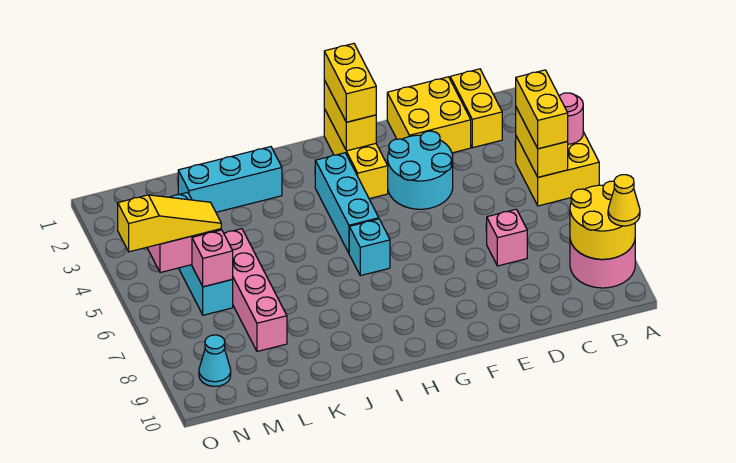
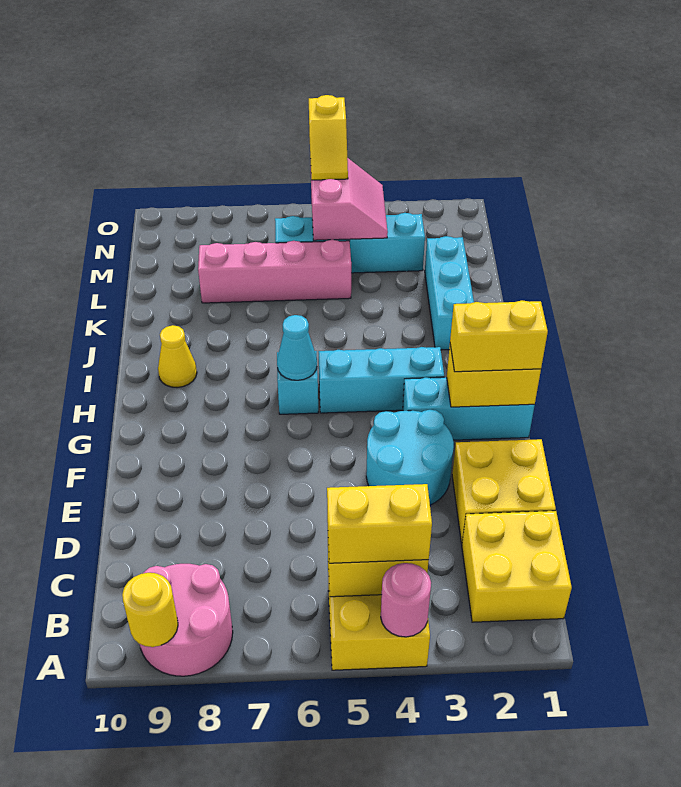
yellow round brick A8:B9 level 2 -> yellow round brick A9 level 2
yellow cone A9 level 3 -> yellow cone I9 level 1
yellow brick C1:C2 level 1 -> yellow brick B1:C2 level 1
pink brick D7 level 1 -> none
yellow brick G1:G3 level 1 -> cyan brick G1:G3 level 1
yellow slope M5:O5 level 3 top O -> yellow slope N5:O5 level 3 top O
pink brick M6 level 2 -> none
cyan cone N9 level 1 -> cyan cone H6 level 2

